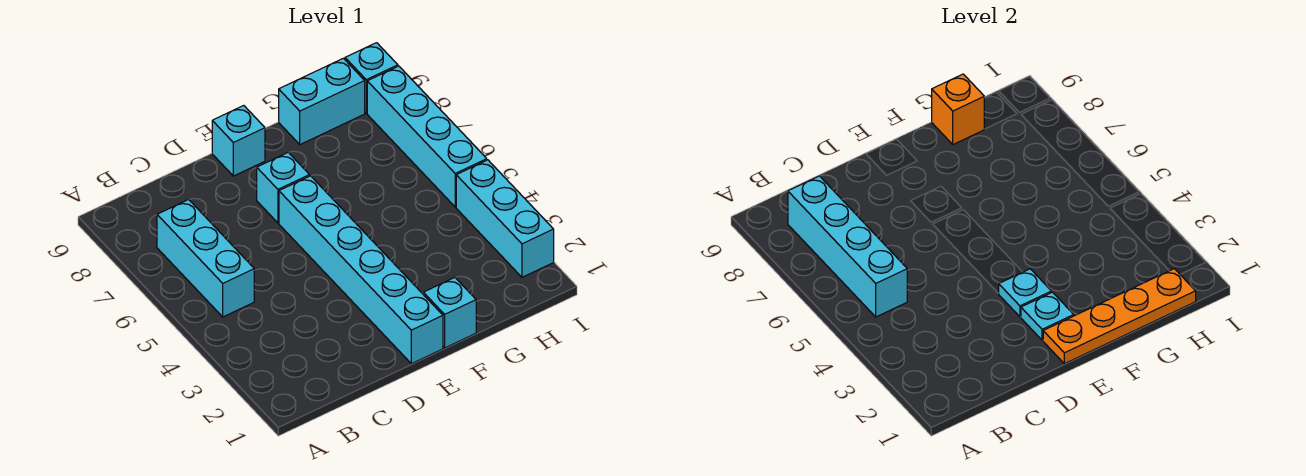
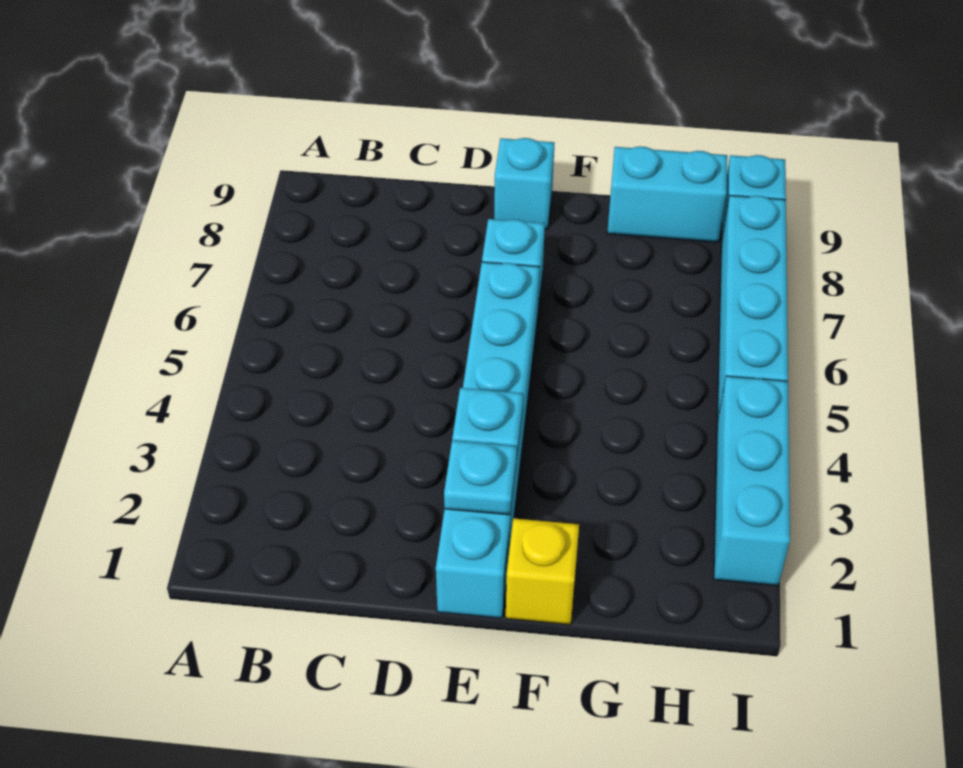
cyan brick B5:B7 level 1 -> none
cyan brick B5:B8 level 2 -> none
orange plate E1:H1 level 2 -> none
cyan brick F1 level 1 -> yellow brick F1 level 1
orange brick G9 level 2 -> none

